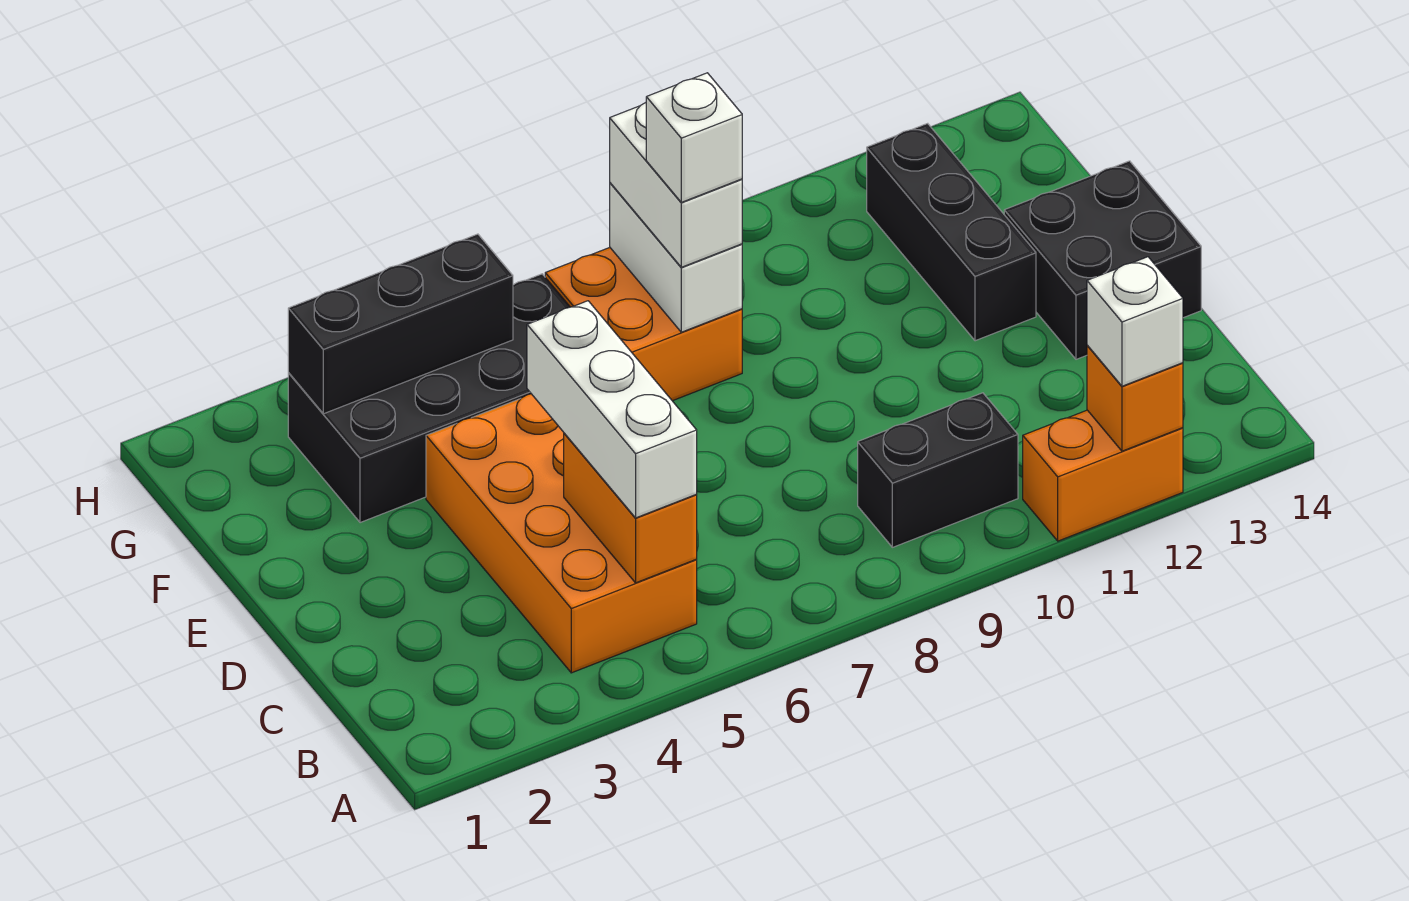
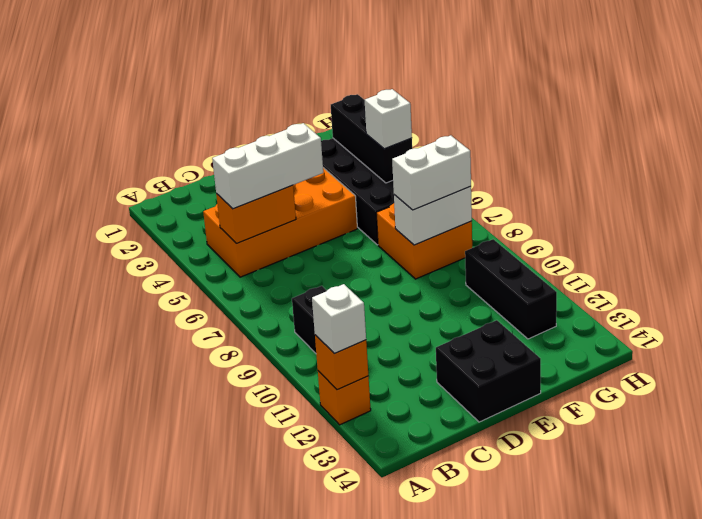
orange brick A11:A12 level 1 -> orange brick A12 level 1
black brick E12:G12 level 1 -> black brick G10:G12 level 1
white brick F8 level 4 -> white brick G5 level 3

